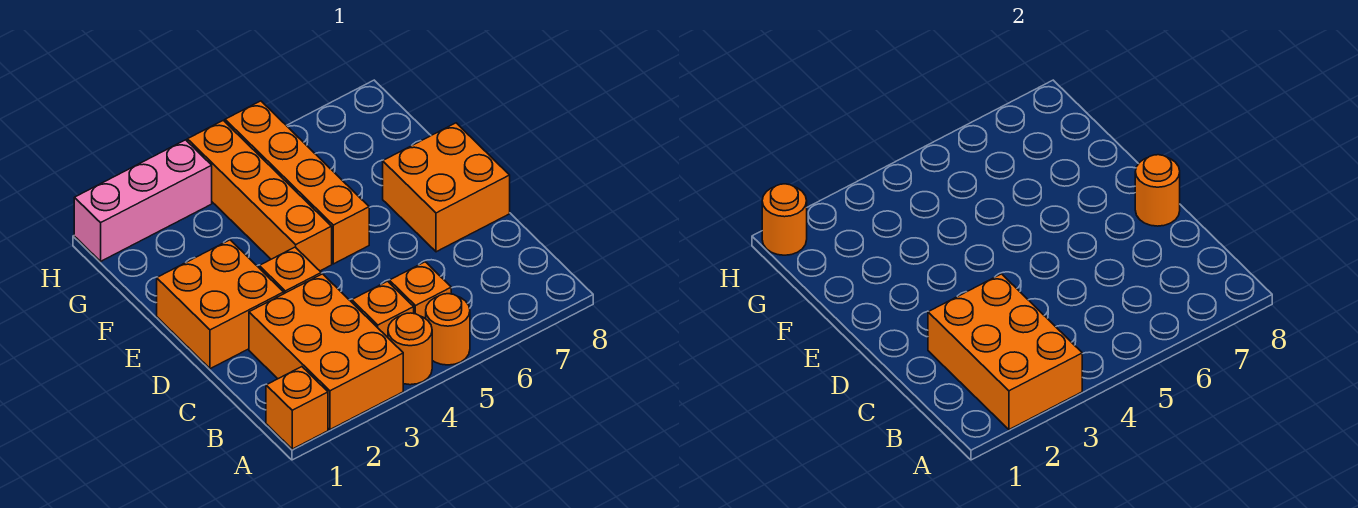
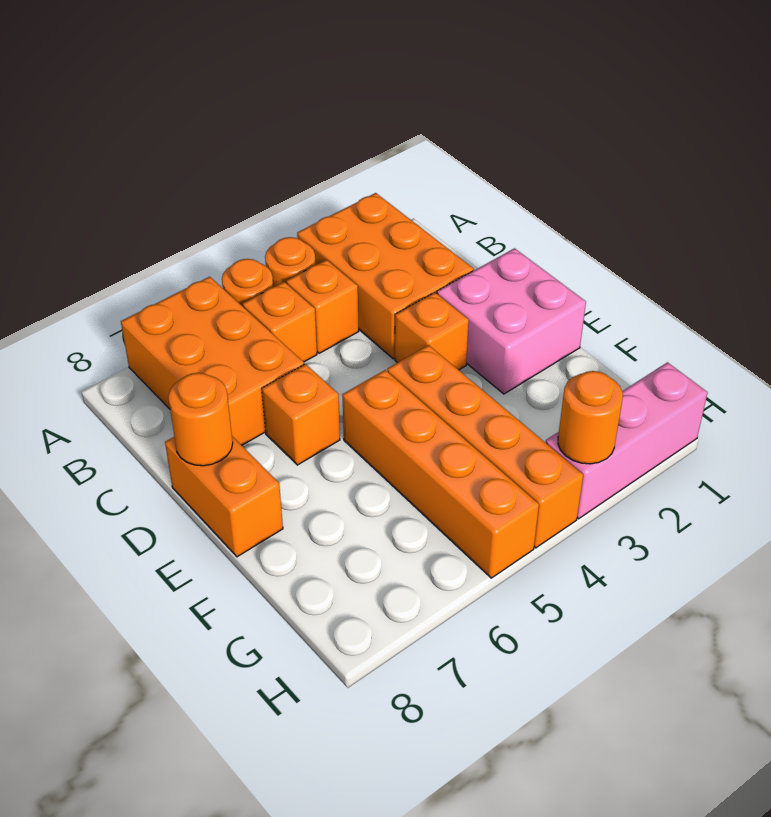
orange brick A1 level 1 -> orange brick D6 level 1
orange brick A2:C3 level 2 -> orange brick A6:C7 level 1
orange brick D1:E2 level 1 -> pink brick D1:E2 level 1
orange brick D7:E8 level 1 -> orange brick D8:E8 level 1
orange round brick H1 level 2 -> orange round brick H3 level 2

